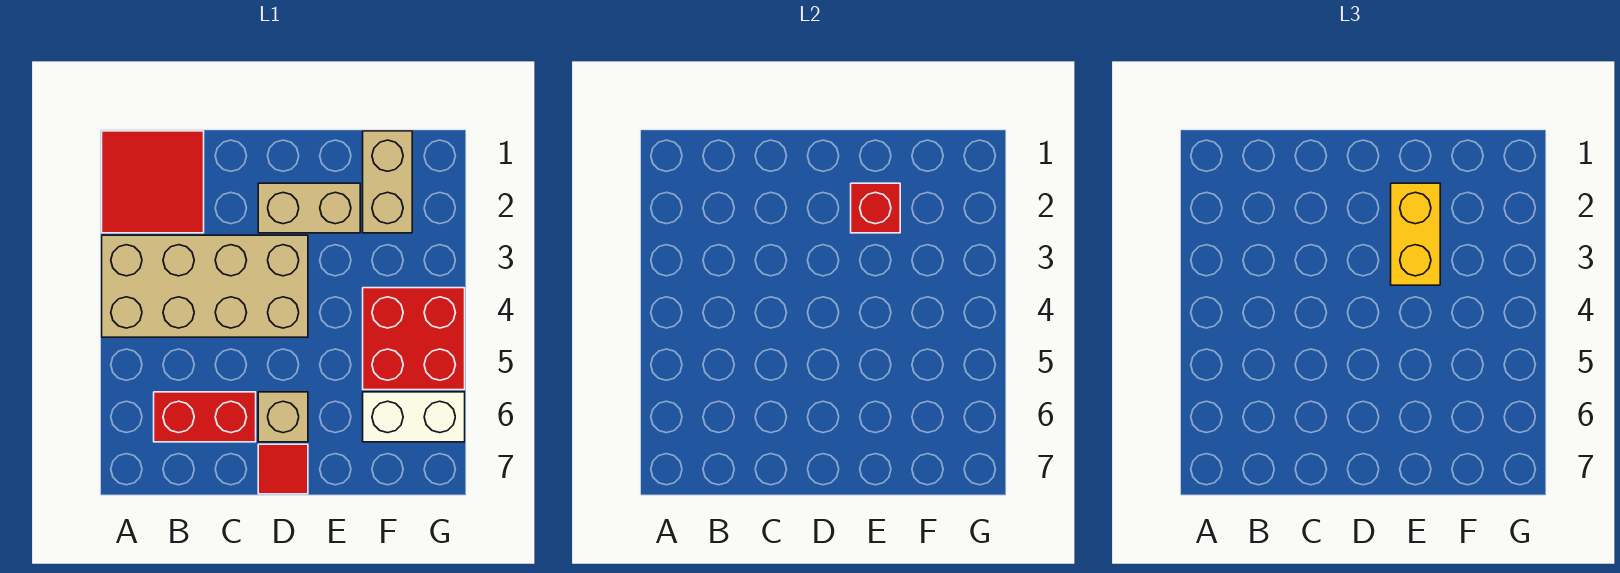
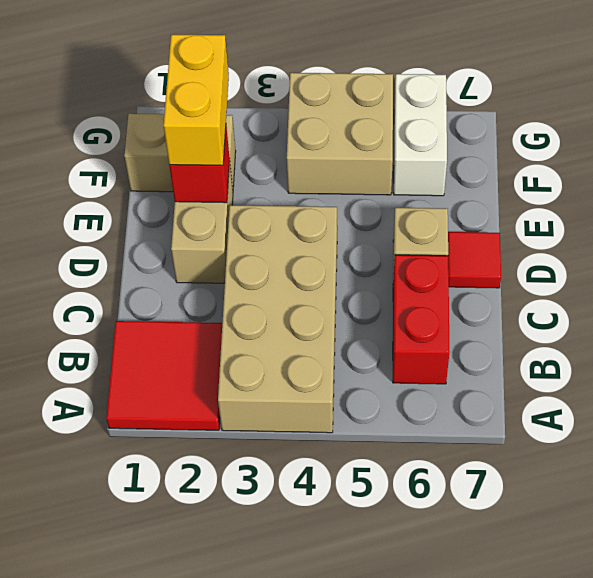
yellow brick E2:E3 level 3 -> yellow brick E2:F2 level 3
red brick F4:G5 level 1 -> tan brick F4:G5 level 1

